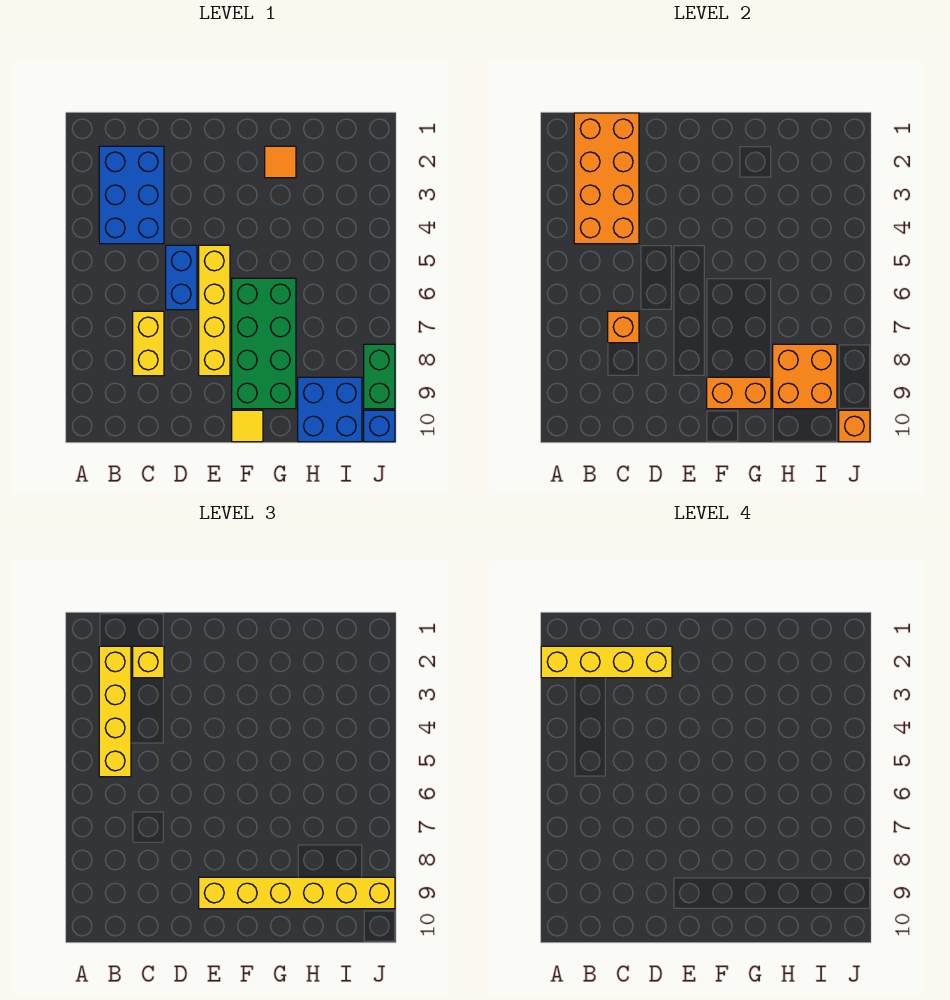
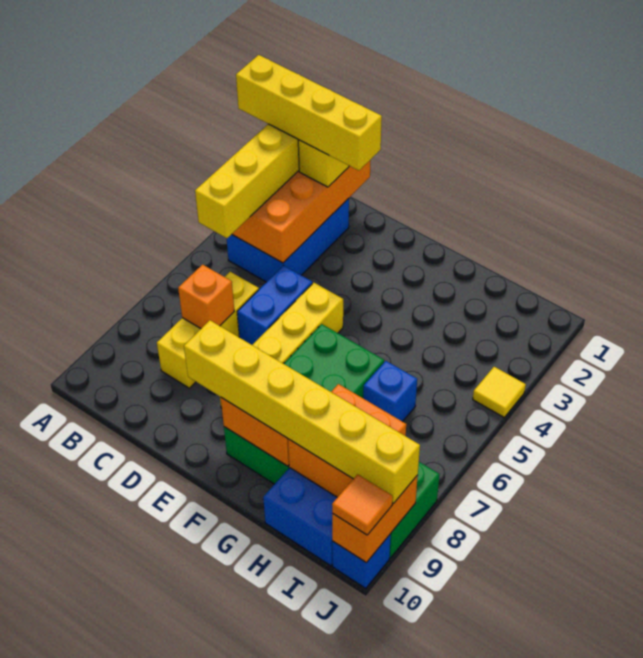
yellow brick C7:C8 level 1 -> yellow brick C6:C8 level 1
yellow tile F10 level 1 -> yellow tile J4 level 1
orange tile G2 level 1 -> orange tile J10 level 3
none -> blue brick H6 level 1
orange brick J10 level 2 -> orange brick J9:J10 level 2

